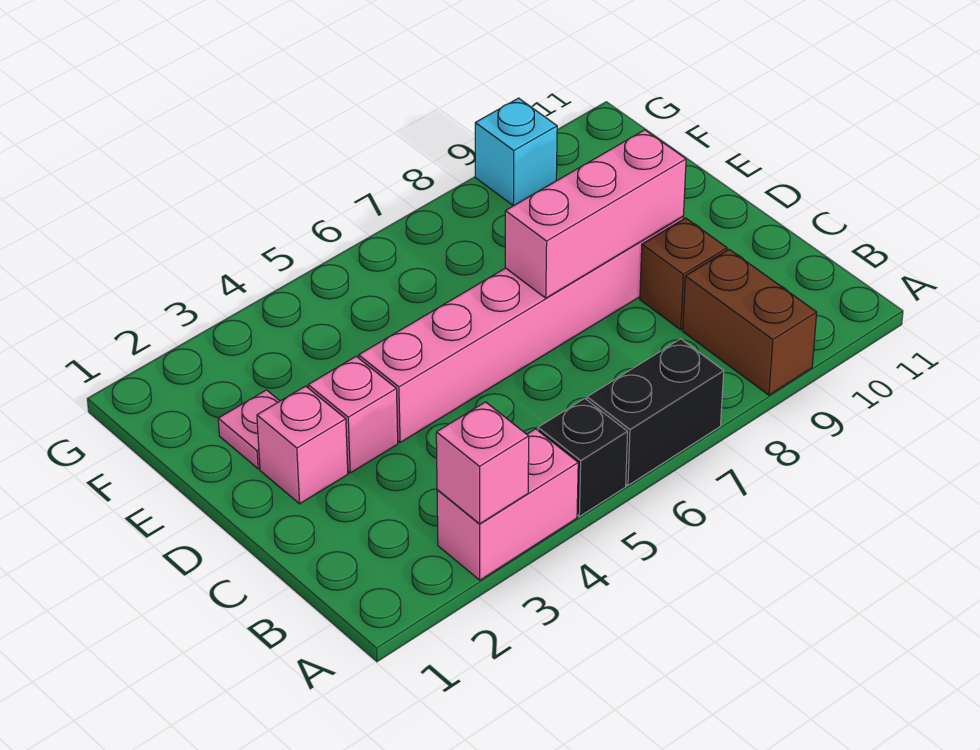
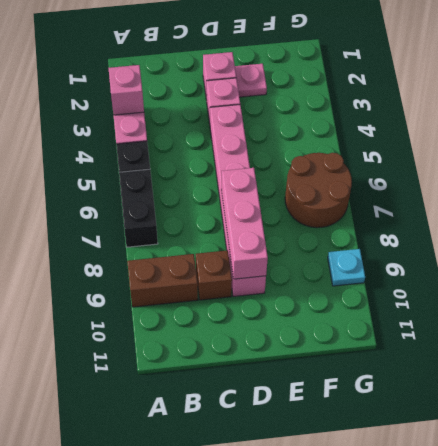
none -> brown round brick F6:G7 level 1
cyan brick G9 level 1 -> cyan plate G9 level 1

